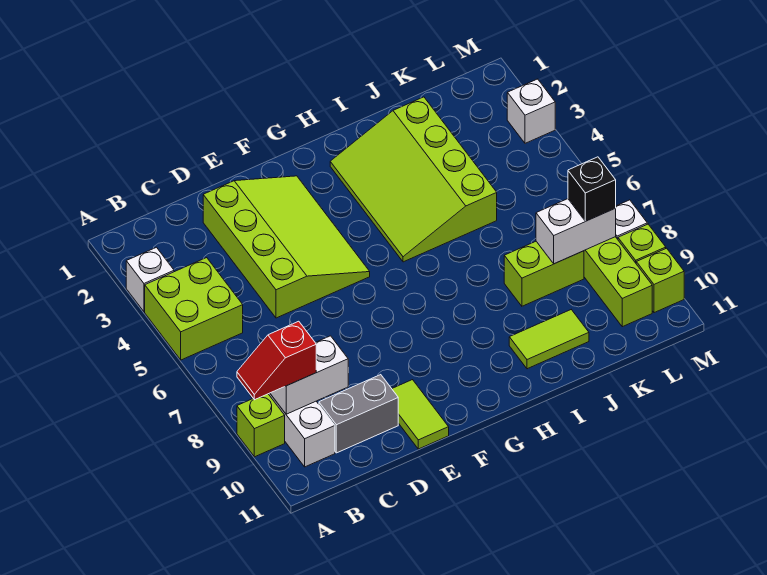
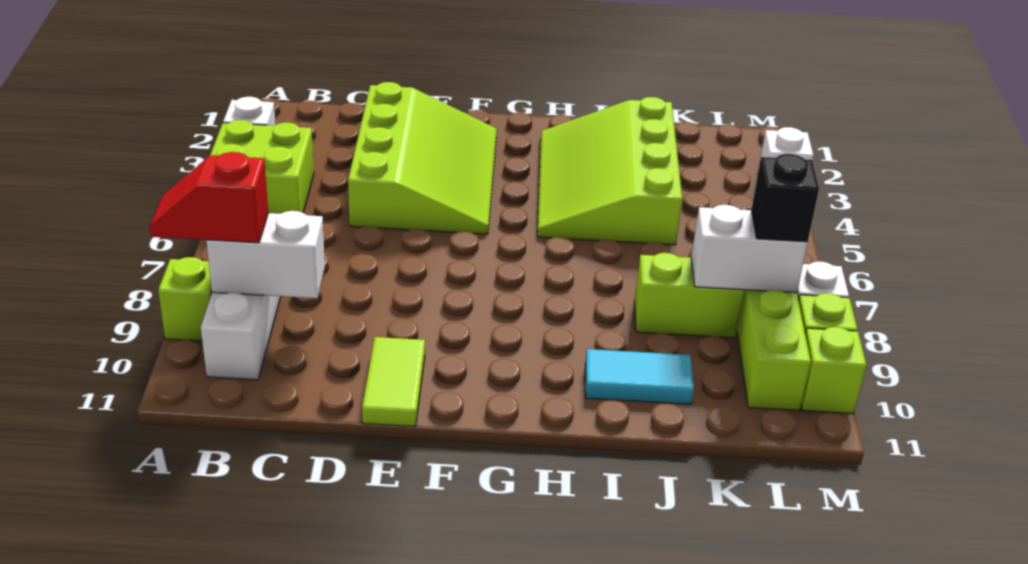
grey brick C10:D10 level 1 -> none
lime tile I10:J10 level 1 -> cyan tile I10:J10 level 1

